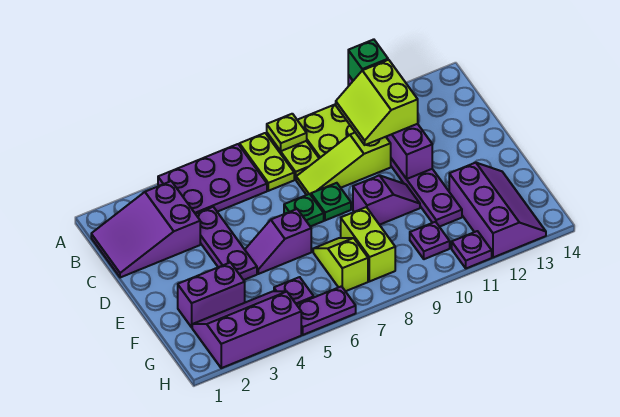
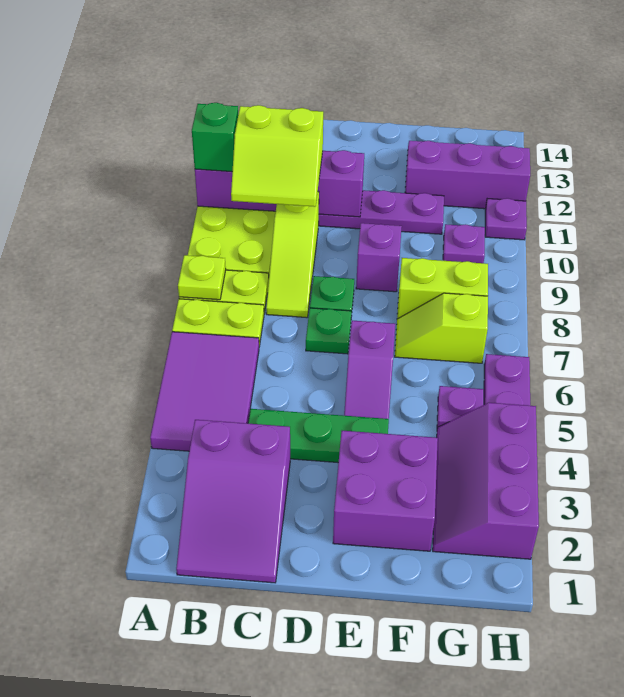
purple plate A4:B6 level 1 -> purple tile A4:B6 level 1
purple plate C4:E4 level 1 -> green plate C4:E4 level 1
purple brick F2:F3 level 1 -> purple brick E2:F3 level 1

